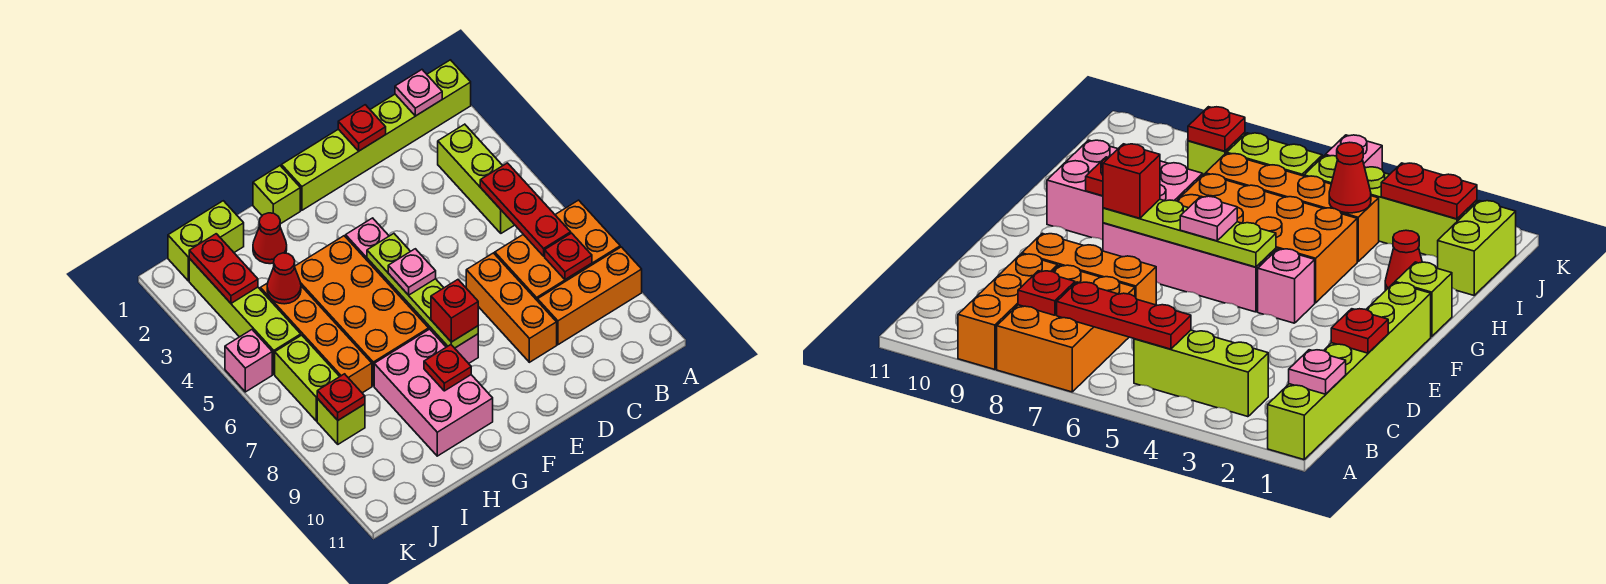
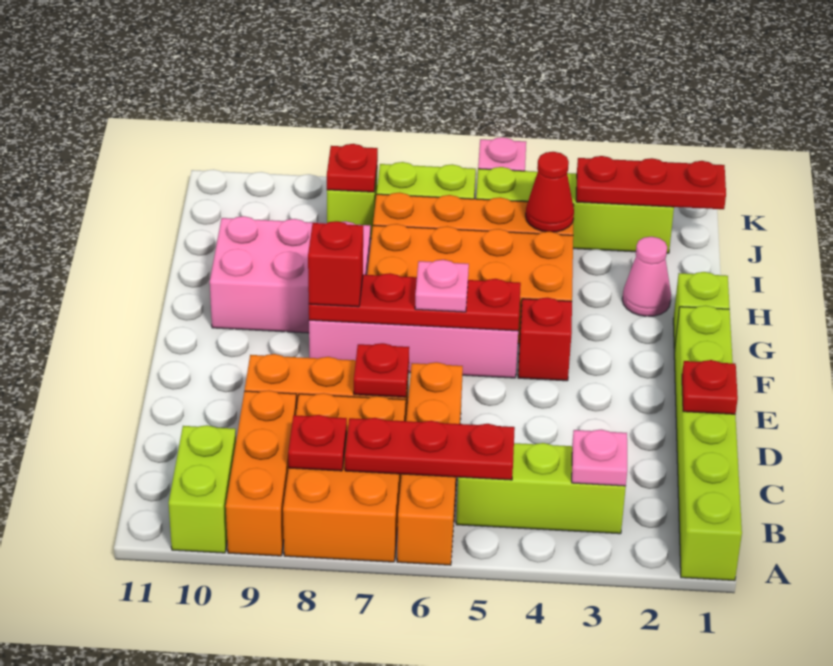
none -> orange brick A6:D6 level 1
pink plate B1 level 2 -> pink plate B3 level 2
pink brick F4 level 1 -> red brick F4 level 1
lime plate F5:F8 level 2 -> red plate F5:F8 level 2
red plate G9 level 2 -> red plate D7 level 2
red cone H2 level 1 -> pink cone H2 level 1
lime brick I1:J1 level 1 -> lime brick A10:B10 level 1
red plate J2:J3 level 2 -> red plate J1:J3 level 2

